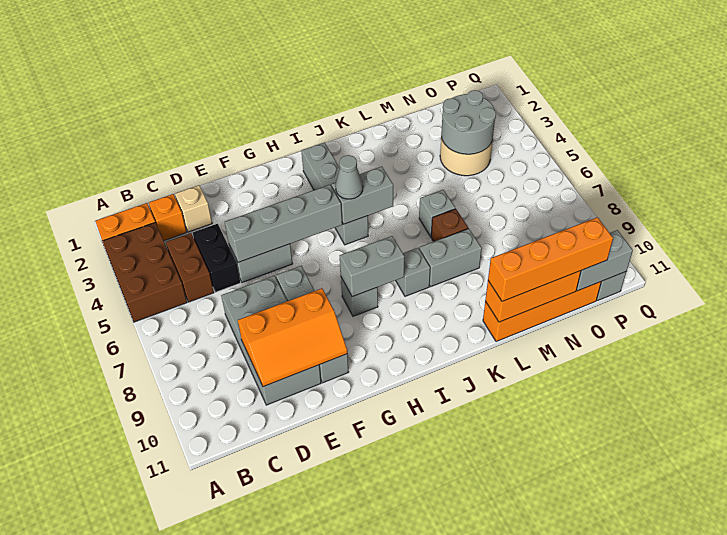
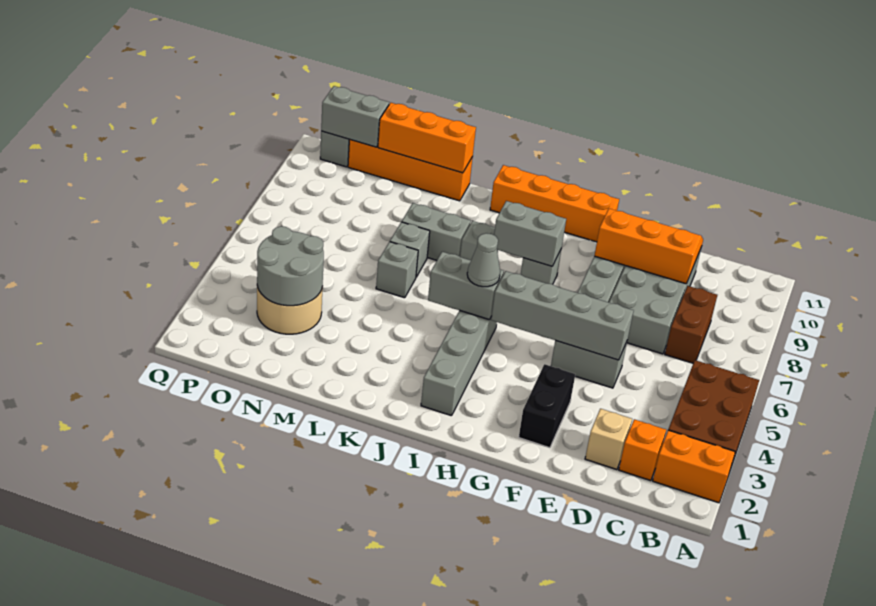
brown brick C4:C5 level 1 -> brown brick C7:C8 level 1
black brick D4:D5 level 1 -> black brick F2:F3 level 1
brown brick L7 level 1 -> grey brick L7 level 1
orange brick L11:O11 level 3 -> orange brick G11:J11 level 1

